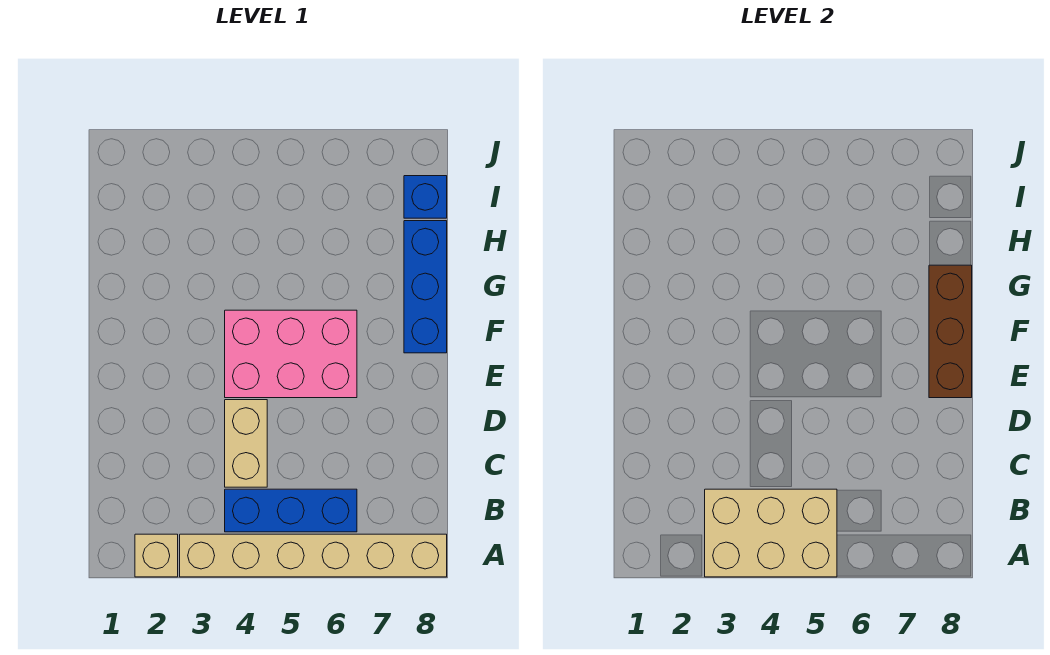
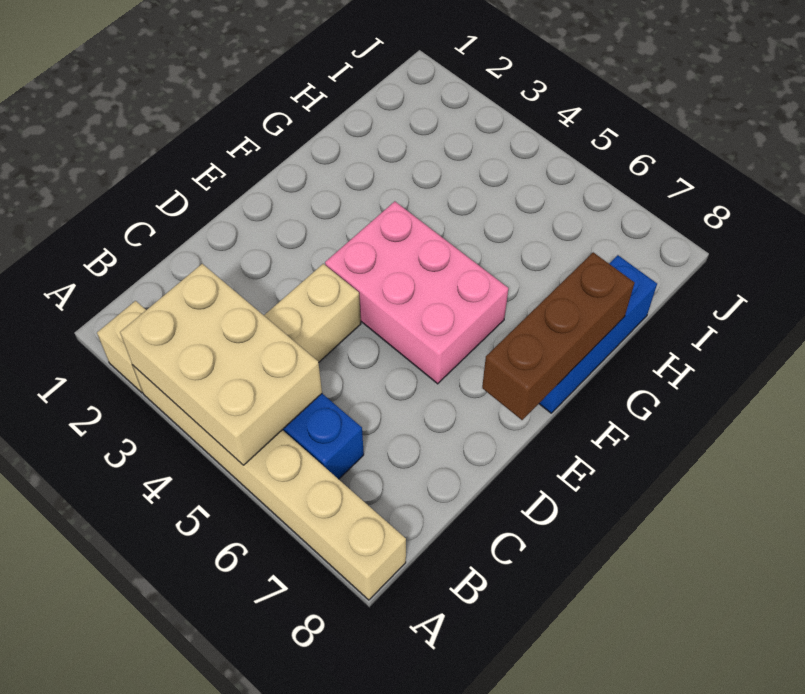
blue brick I8 level 1 -> none

